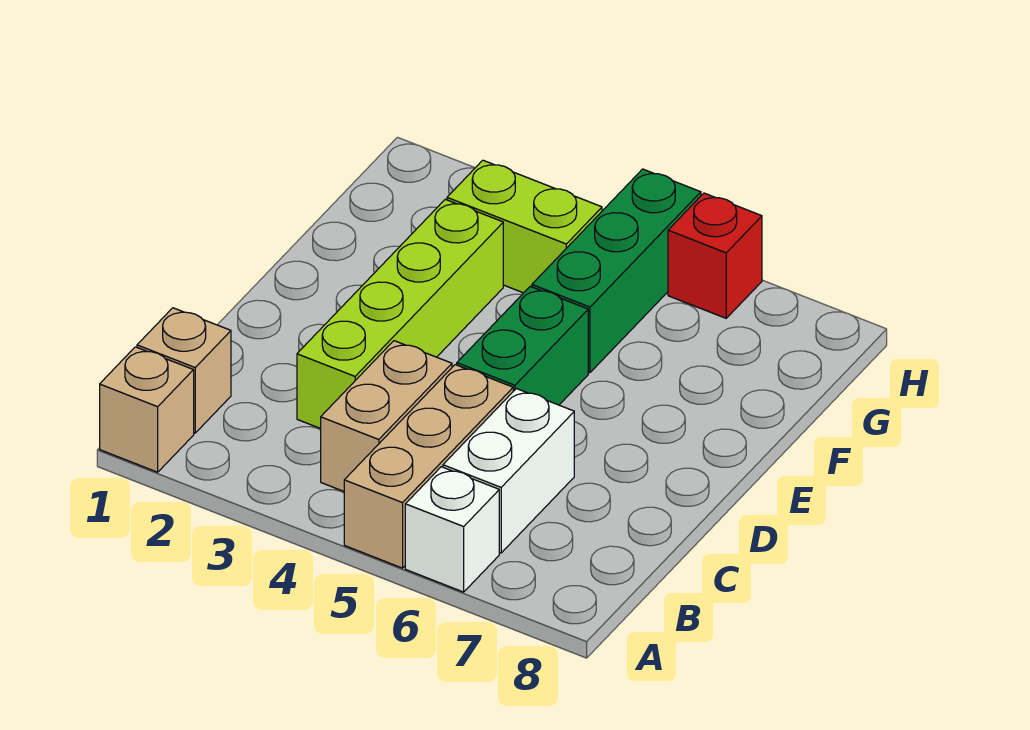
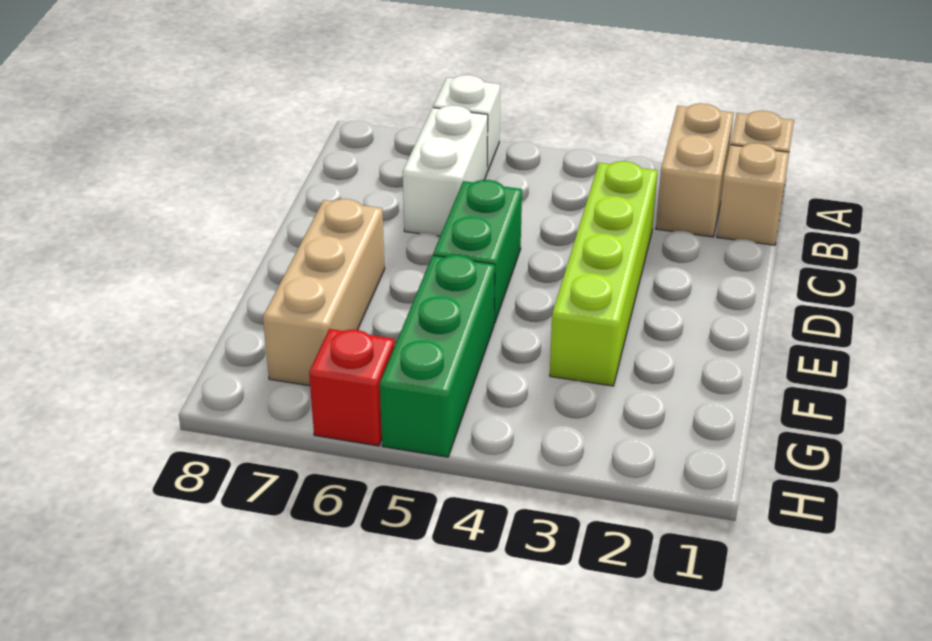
tan brick A5:C5 level 1 -> tan brick E7:G7 level 1
tan brick B4:C4 level 1 -> tan brick A2:B2 level 1
lime brick G3:G4 level 1 -> none

